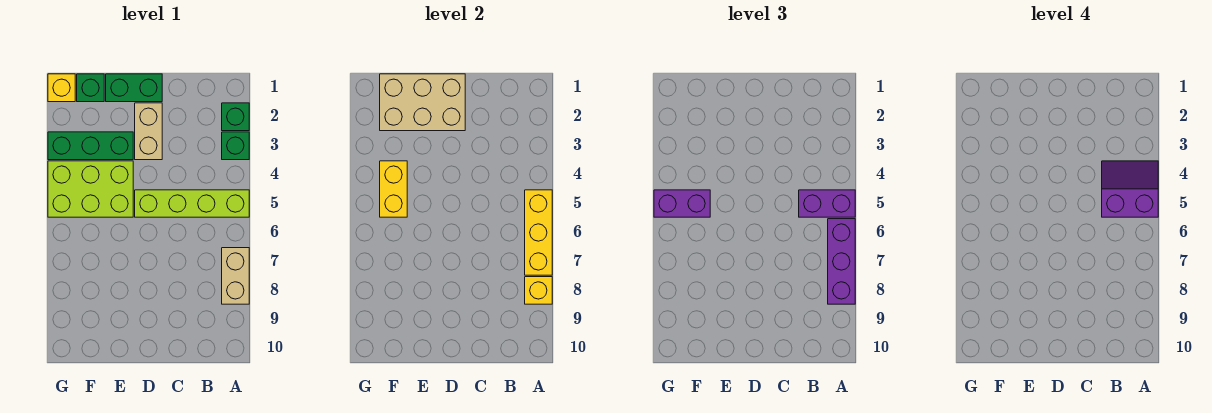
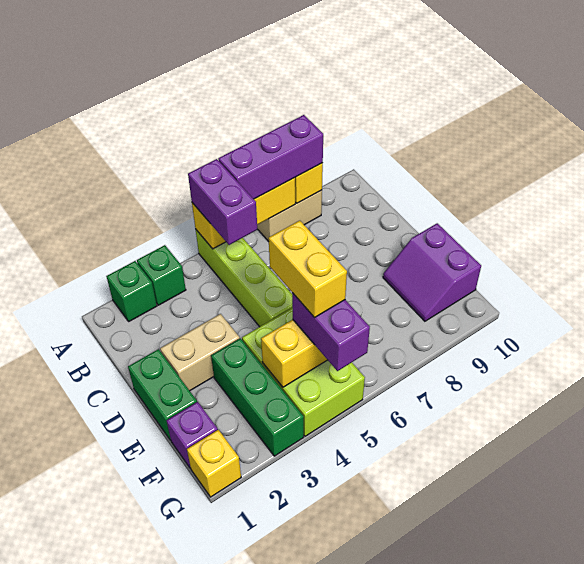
purple slope A4:B5 level 4 top 5 -> purple slope E9:F10 level 1 top 10
tan brick D1:F2 level 2 -> none
none -> yellow brick E5:F5 level 4
green brick F1 level 1 -> purple brick F1 level 1

